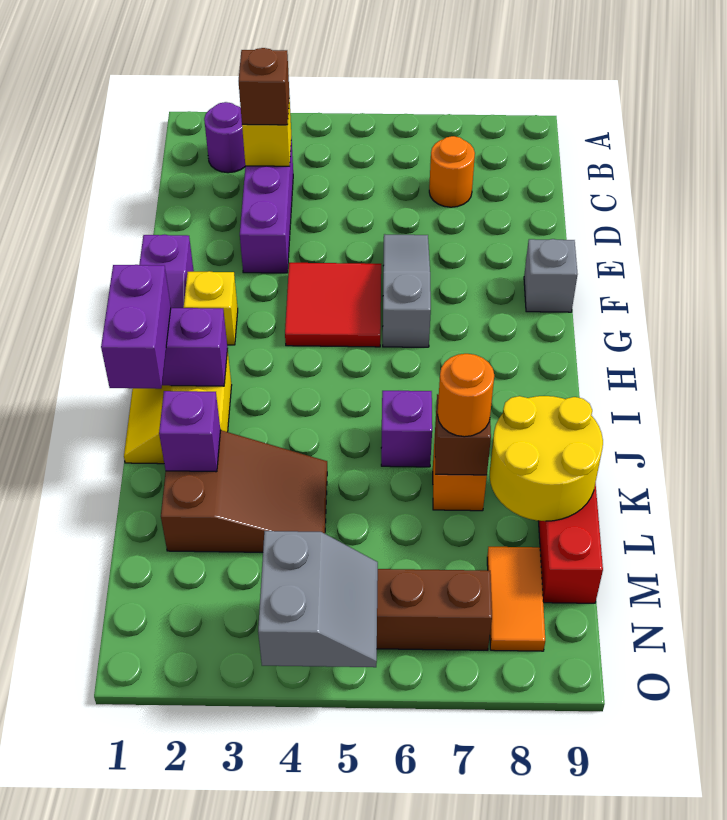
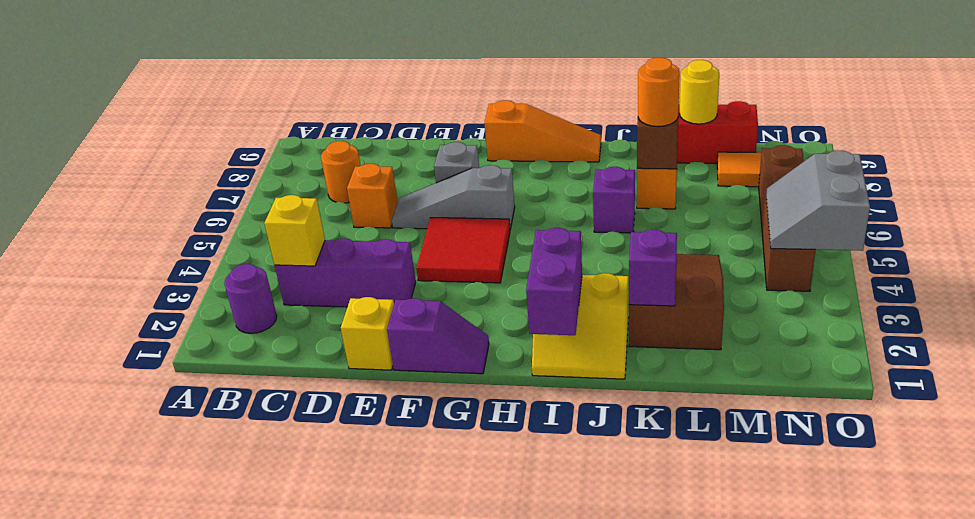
brown brick C3 level 3 -> none
none -> orange brick D6 level 1
grey brick F9 level 1 -> grey brick F7 level 1
yellow brick G2 level 1 -> yellow brick E1 level 1
none -> orange slope G9:I9 level 1 top G
purple brick I1:J1 level 3 -> none
yellow round brick K8:L9 level 2 -> yellow round brick L9 level 2
grey slope N4:O5 level 2 top 4 -> grey slope N4:O5 level 2 top O

